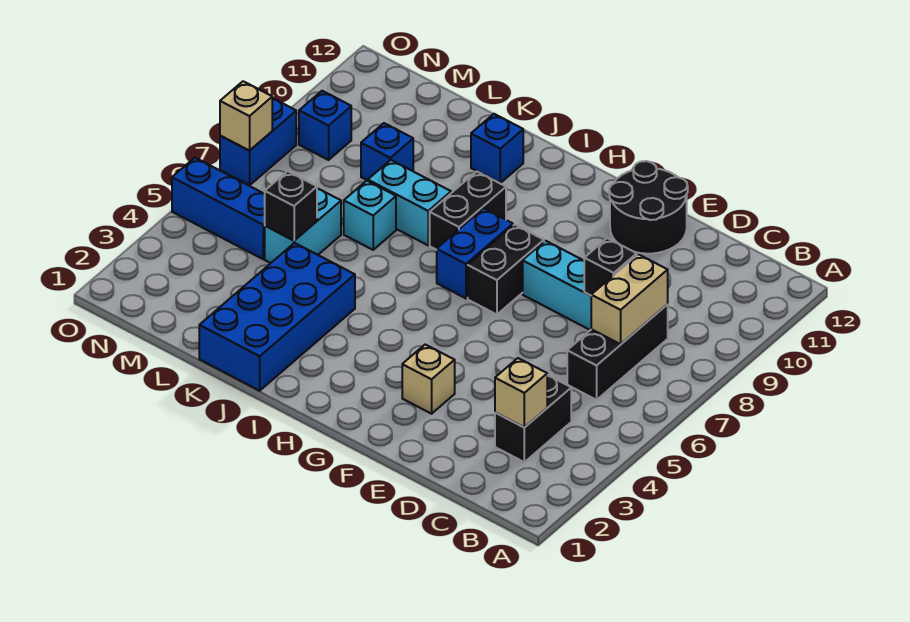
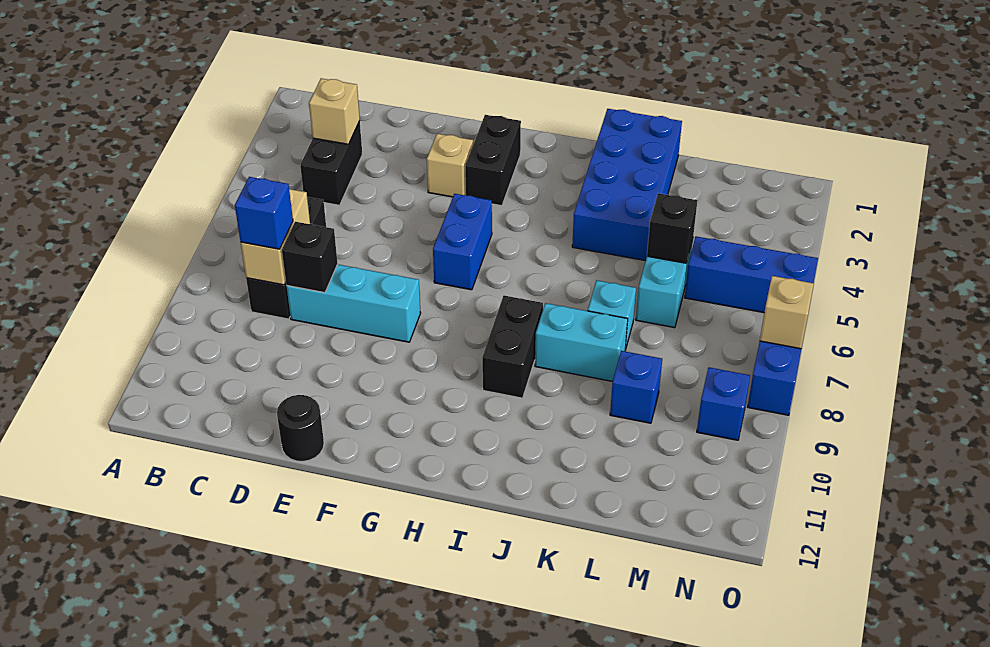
black round brick E11:F12 level 1 -> black round brick E12 level 1
black brick G7:G8 level 1 -> black brick G2:G3 level 1
blue brick H7:H8 level 1 -> blue brick G5:G6 level 1
blue brick J11 level 1 -> blue brick C8 level 3

